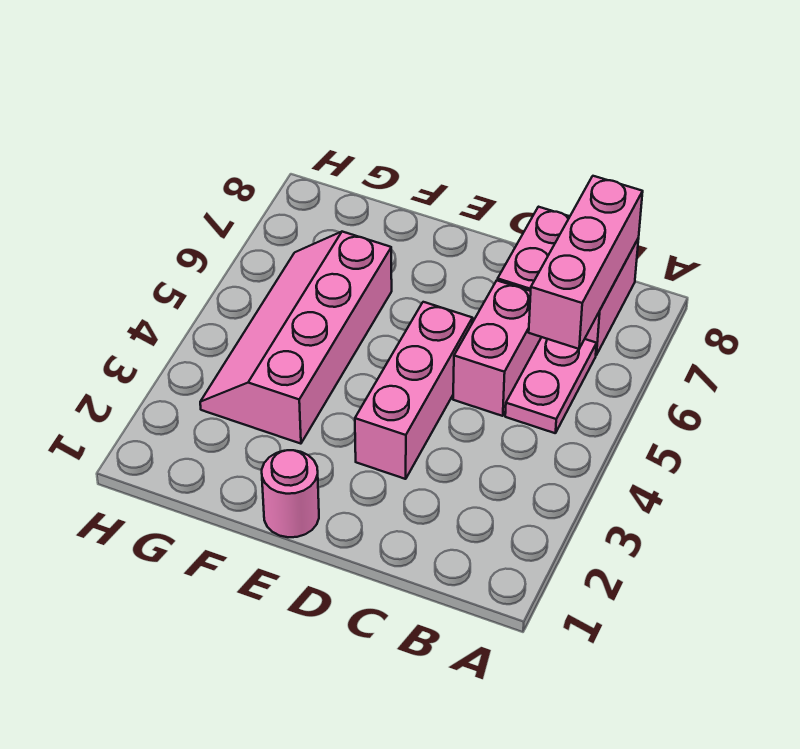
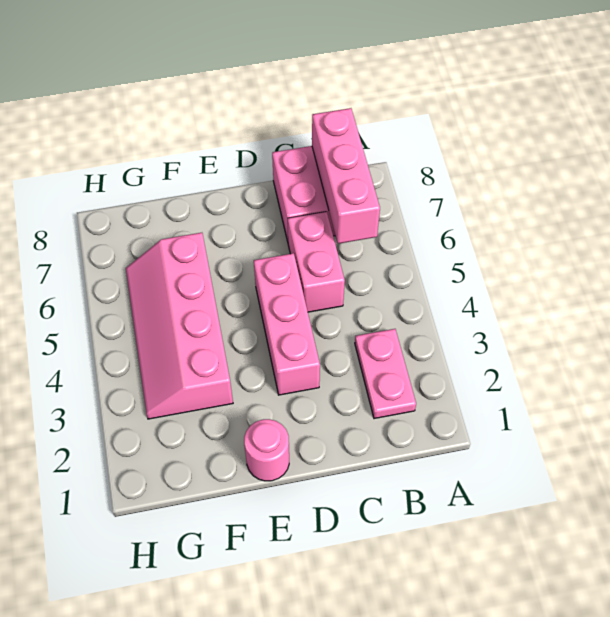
pink plate B5:B6 level 1 -> pink plate B2:B3 level 1

